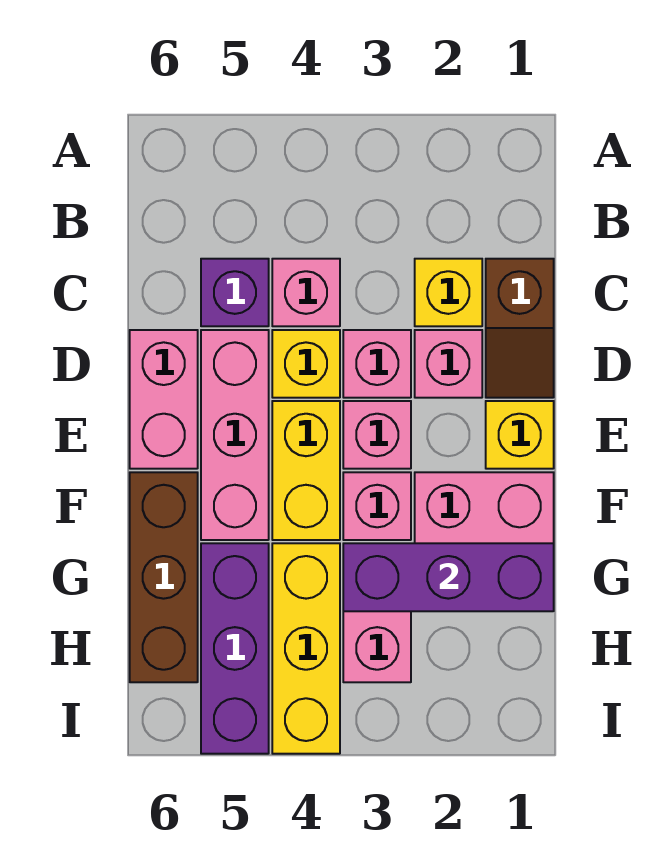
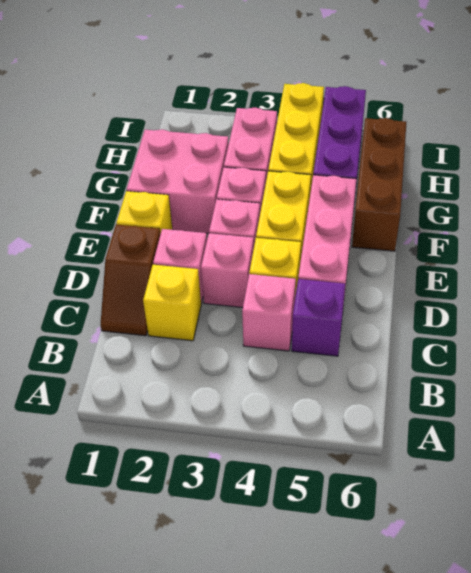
brown slope C1:D1 level 1 top C -> brown slope C1:D1 level 1 top D
pink brick D6:E6 level 1 -> none
purple brick G1:G3 level 2 -> none

